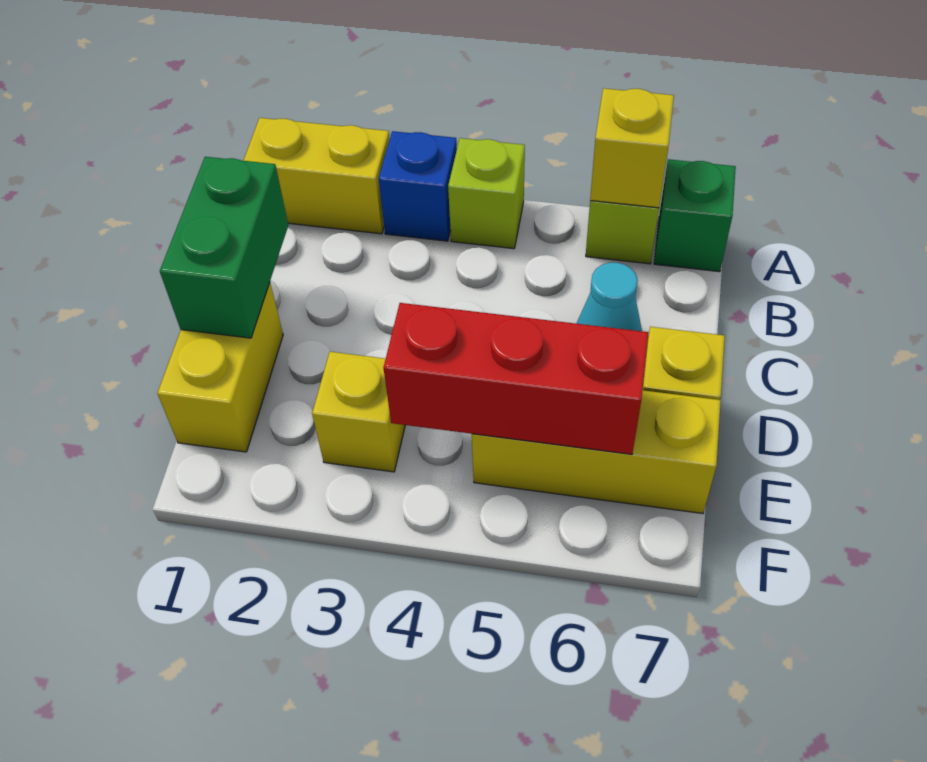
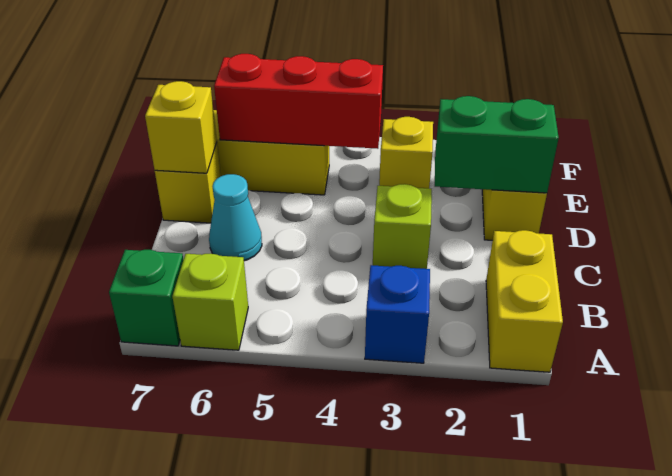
yellow brick A1:A2 level 1 -> yellow brick A1:B1 level 1
lime brick A4 level 1 -> lime brick C3 level 1
yellow brick A6 level 2 -> yellow brick D7 level 2
green brick C1:D1 level 2 -> green brick D1:D2 level 2

